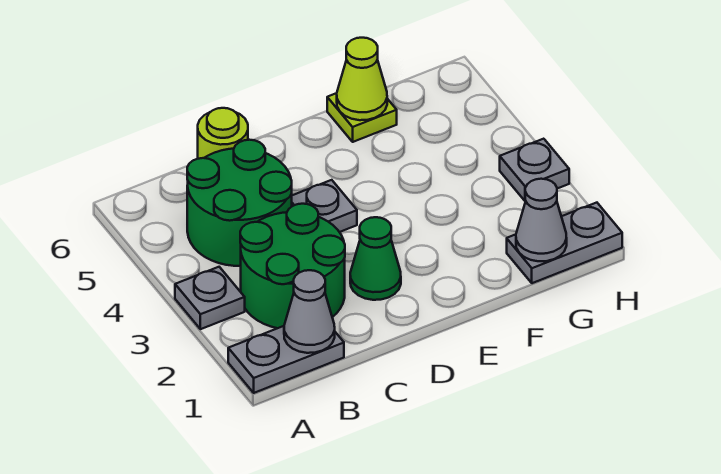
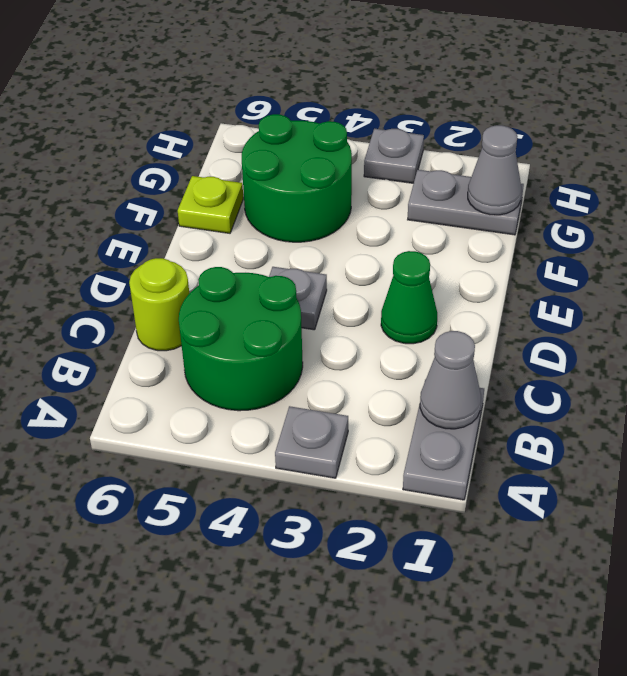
green round brick B2:C3 level 1 -> green round brick F4:G5 level 1
lime cone F6 level 2 -> none
grey plate G1:H1 level 1 -> grey plate G1:G2 level 1

